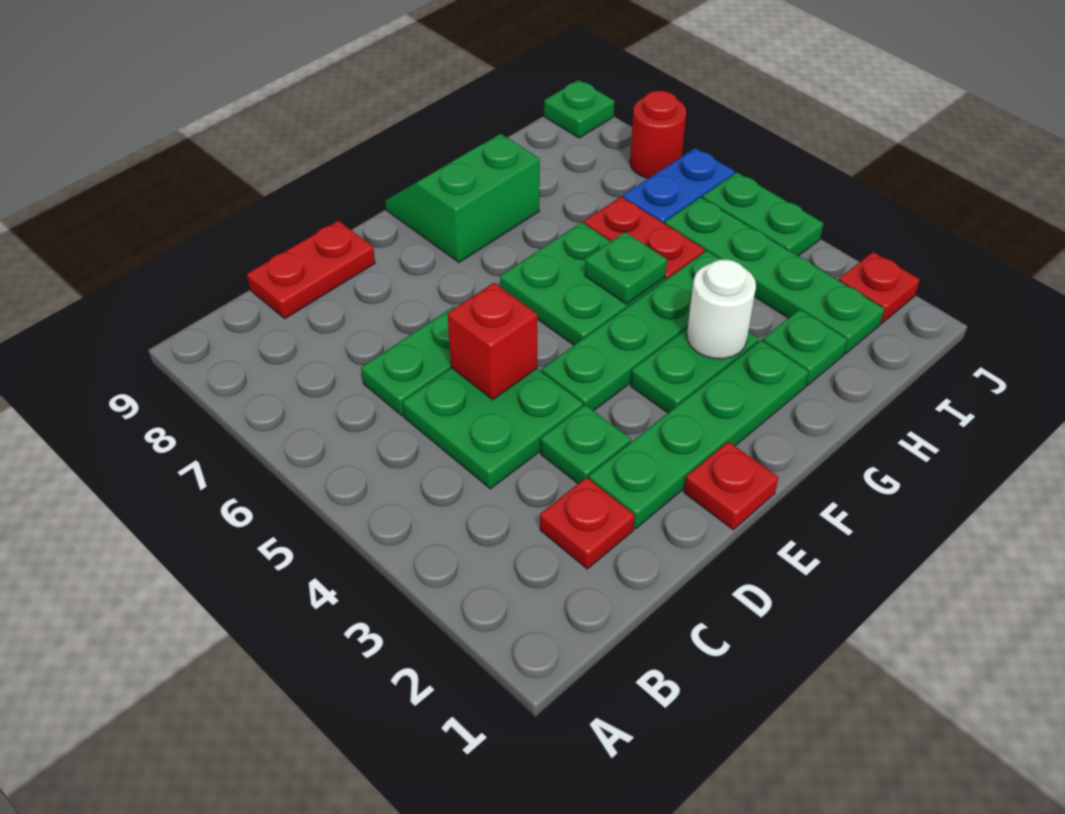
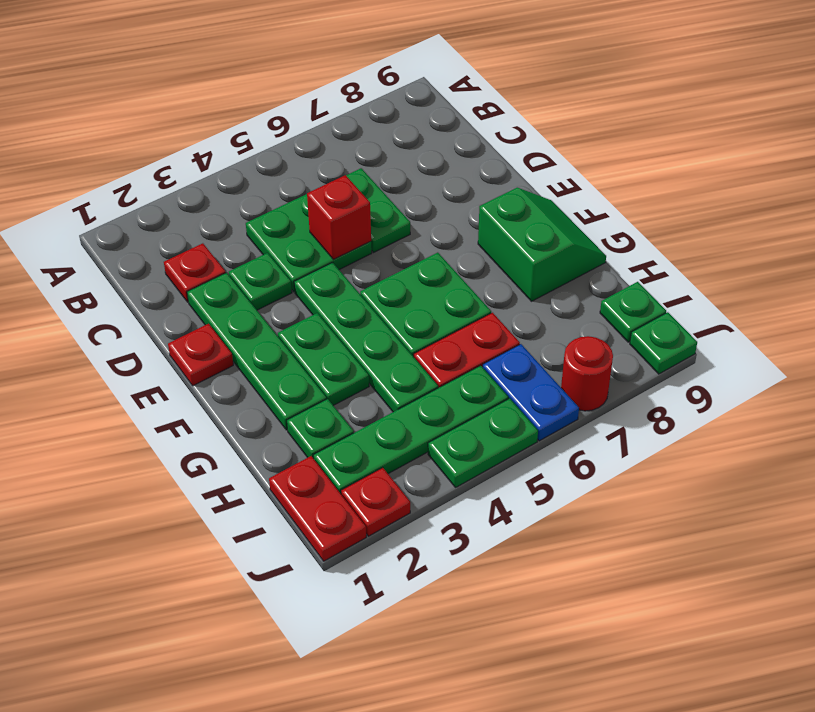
red plate C9:D9 level 1 -> red plate I1:J1 level 1
white round brick G3 level 2 -> none
green plate G5 level 2 -> green plate I9 level 1

